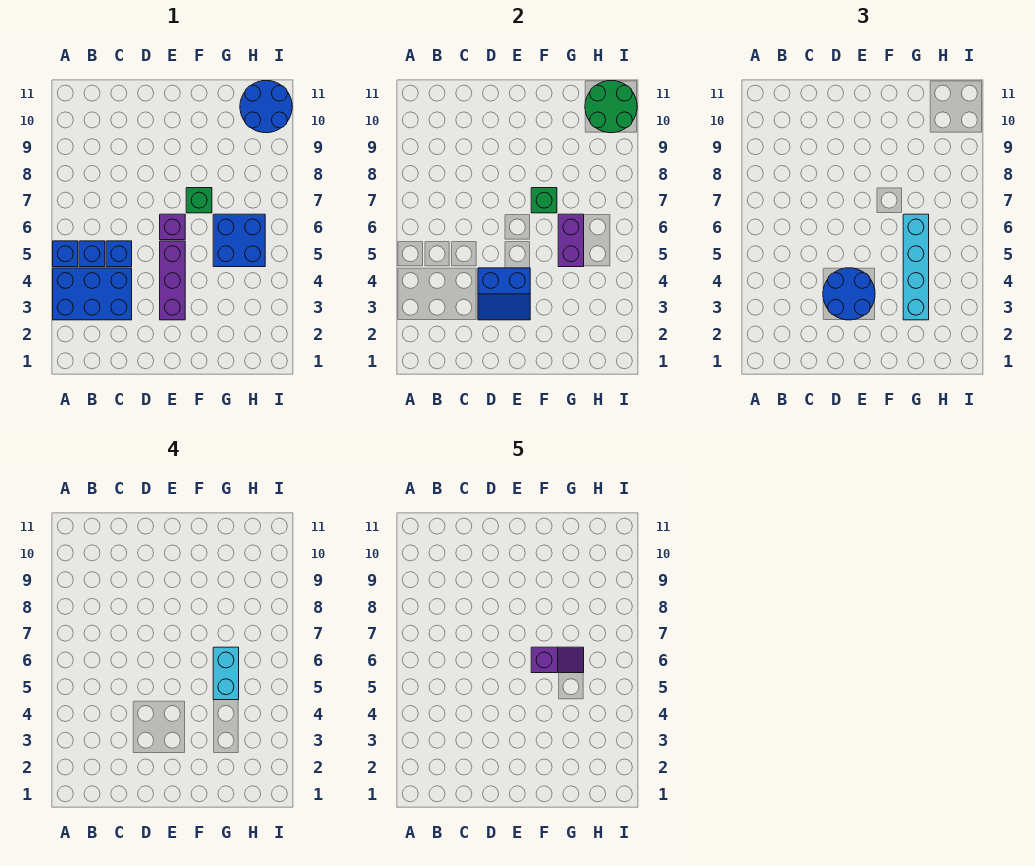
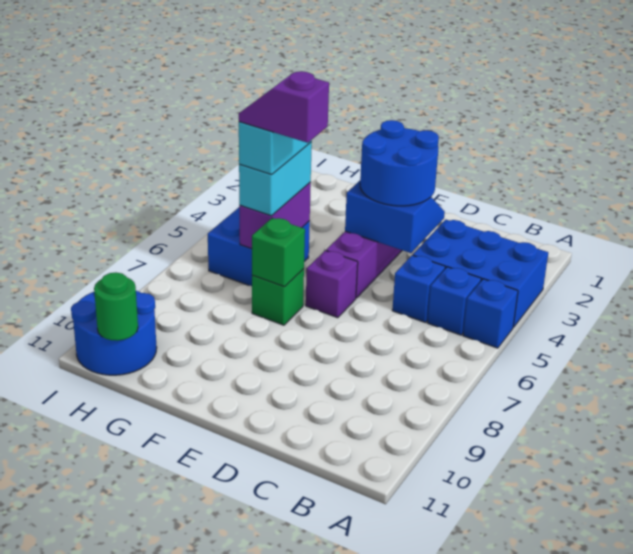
cyan brick G3:G6 level 3 -> cyan brick G5:G6 level 3
green round brick H10:I11 level 2 -> green round brick H11 level 2

